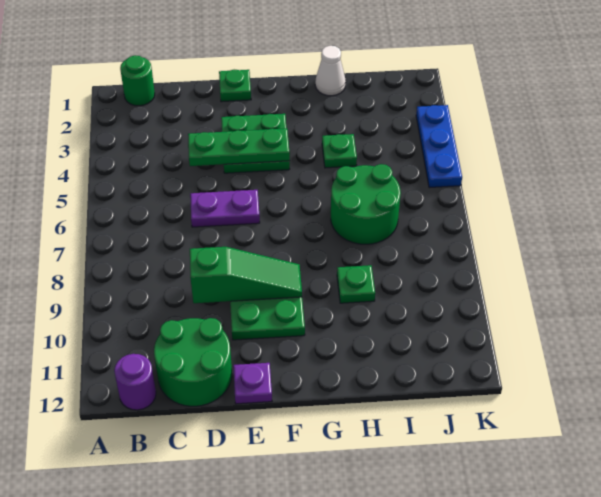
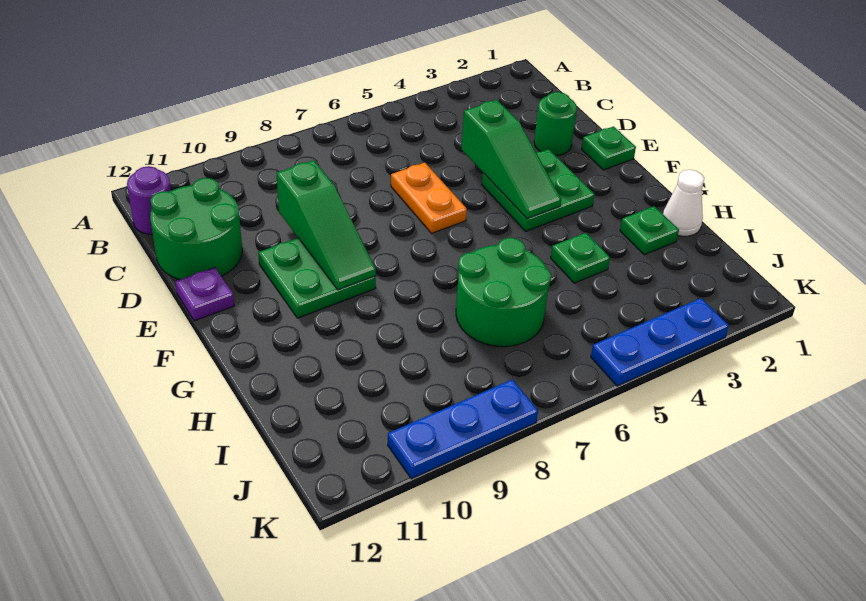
green round brick B1 level 1 -> green round brick D2 level 1
green plate D4:F4 level 2 -> green slope D4:F4 level 2 top D
purple plate D6:E6 level 1 -> orange plate D6:E6 level 1
green plate H9 level 1 -> green plate H2 level 1
none -> blue plate K8:K10 level 1

